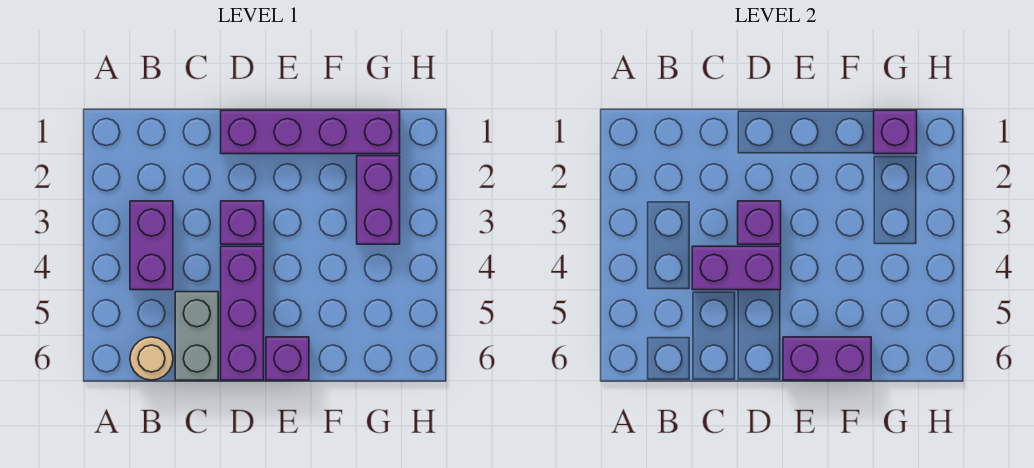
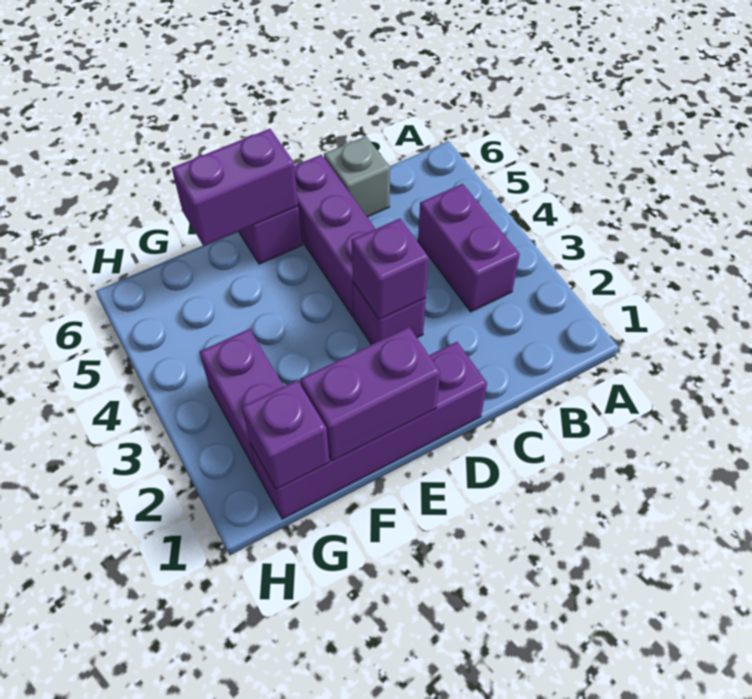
tan round brick B6 level 1 -> none
purple brick C4:D4 level 2 -> purple brick E1:F1 level 2
grey brick C5:C6 level 1 -> grey brick C6 level 1

